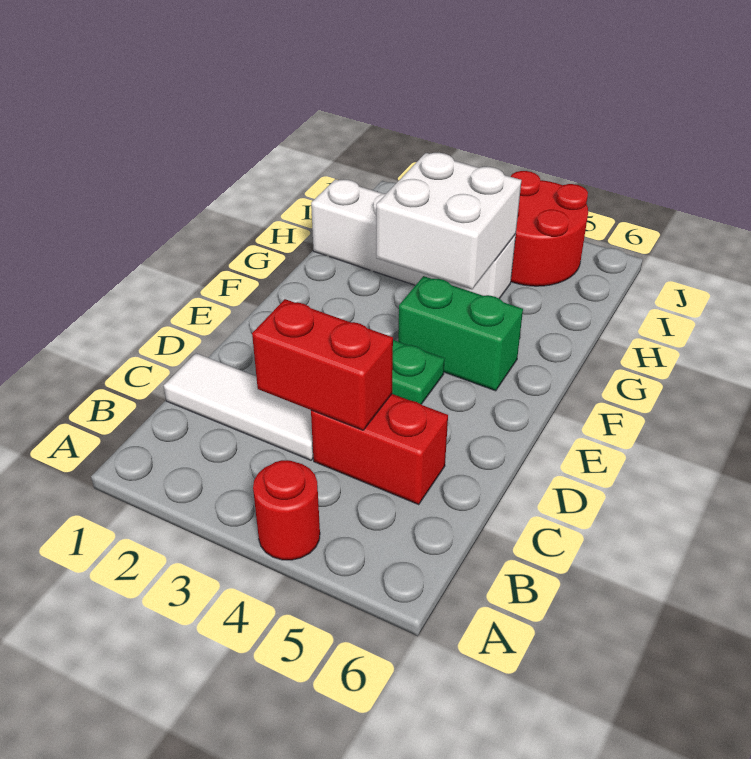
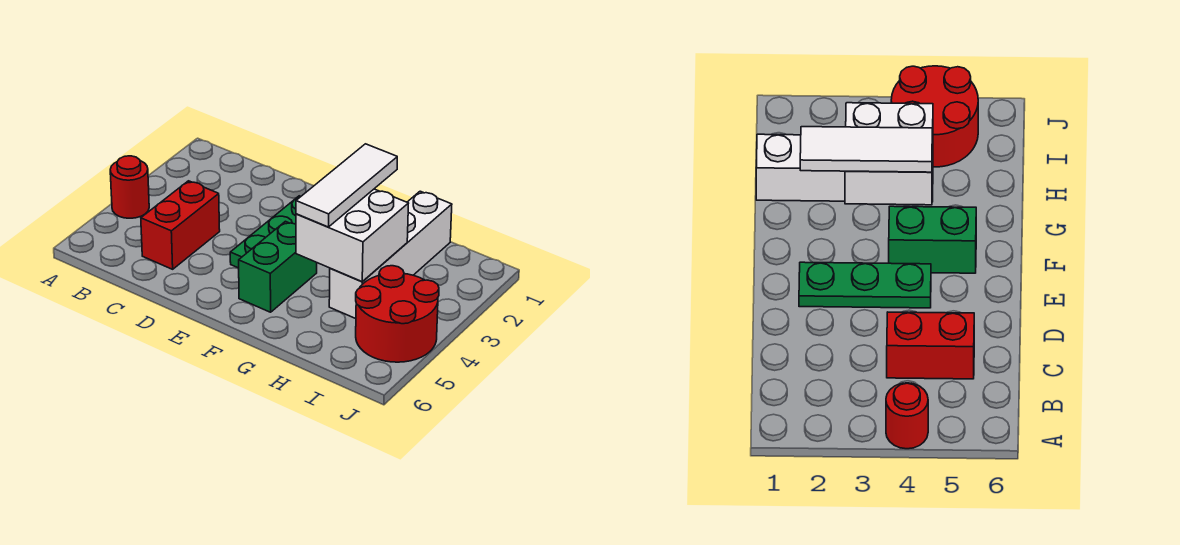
white tile C1:C3 level 1 -> white tile G2:G4 level 3
red brick C3:C4 level 2 -> none

